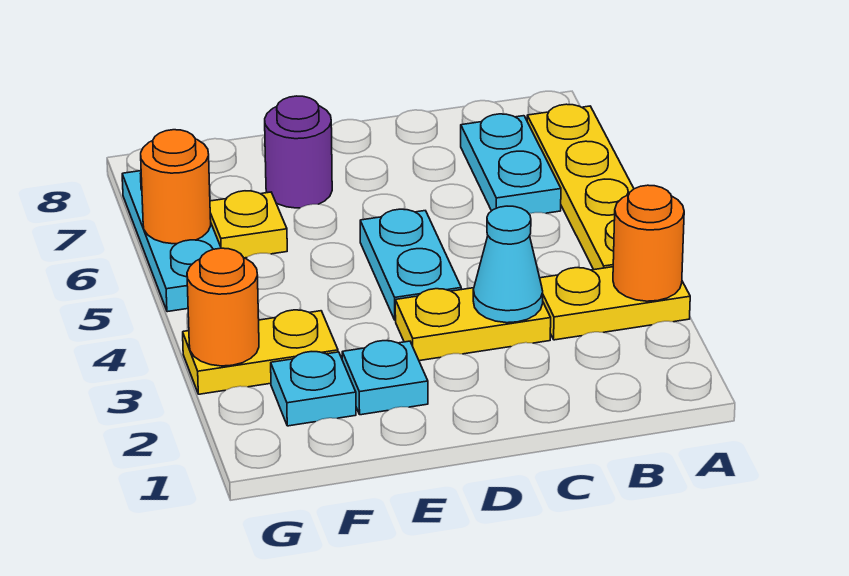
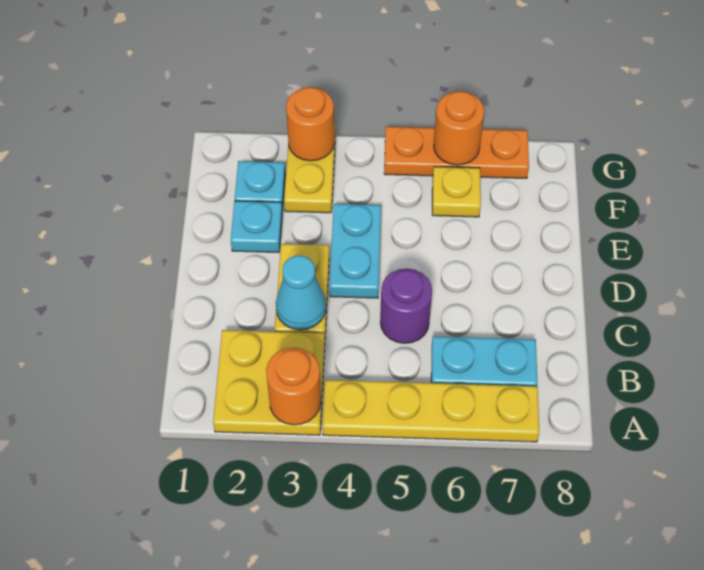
yellow plate A3:B3 level 1 -> yellow plate A2:B3 level 1
cyan plate D4:D5 level 1 -> cyan plate D4:E4 level 1
purple round brick E7 level 1 -> purple round brick C5 level 1
cyan plate G5:G7 level 1 -> orange plate G5:G7 level 1

